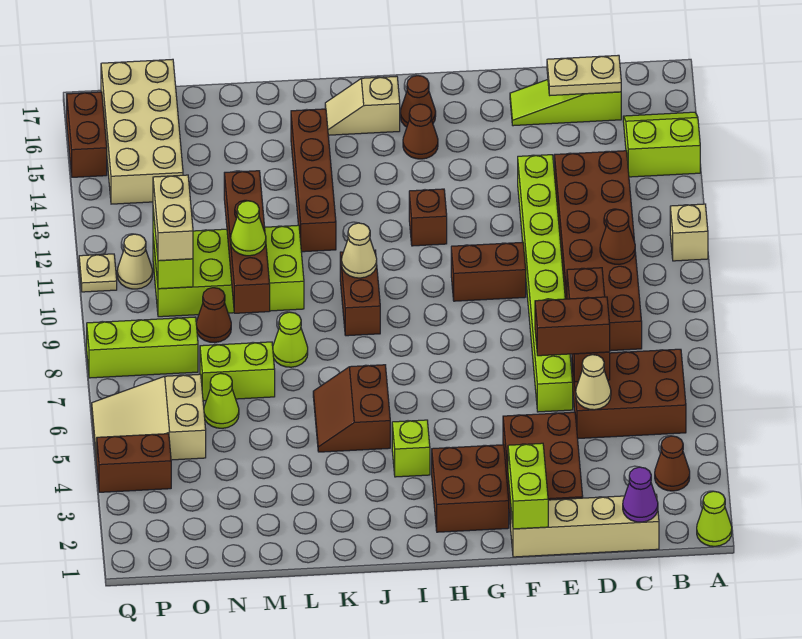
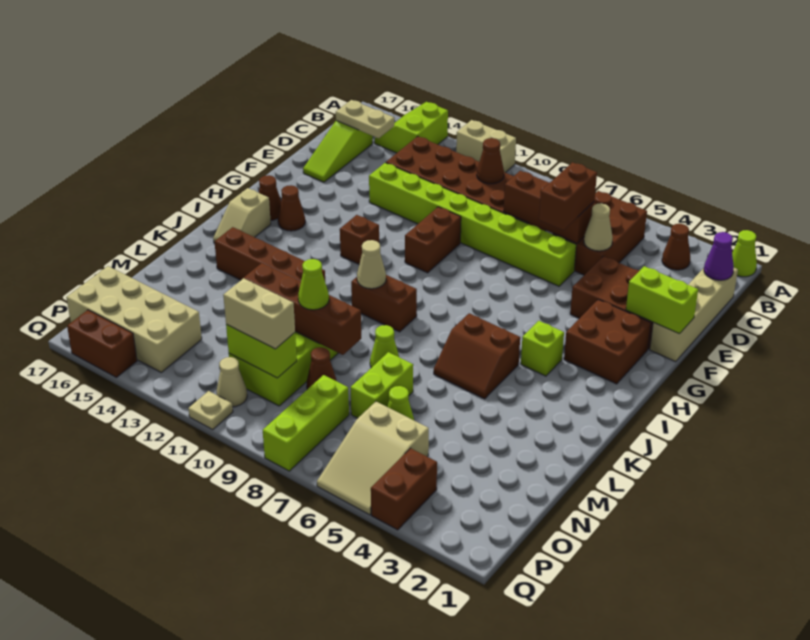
tan brick A11 level 1 -> tan brick A11:A12 level 1
tan plate C16:D16 level 2 -> tan plate C15:C16 level 2

